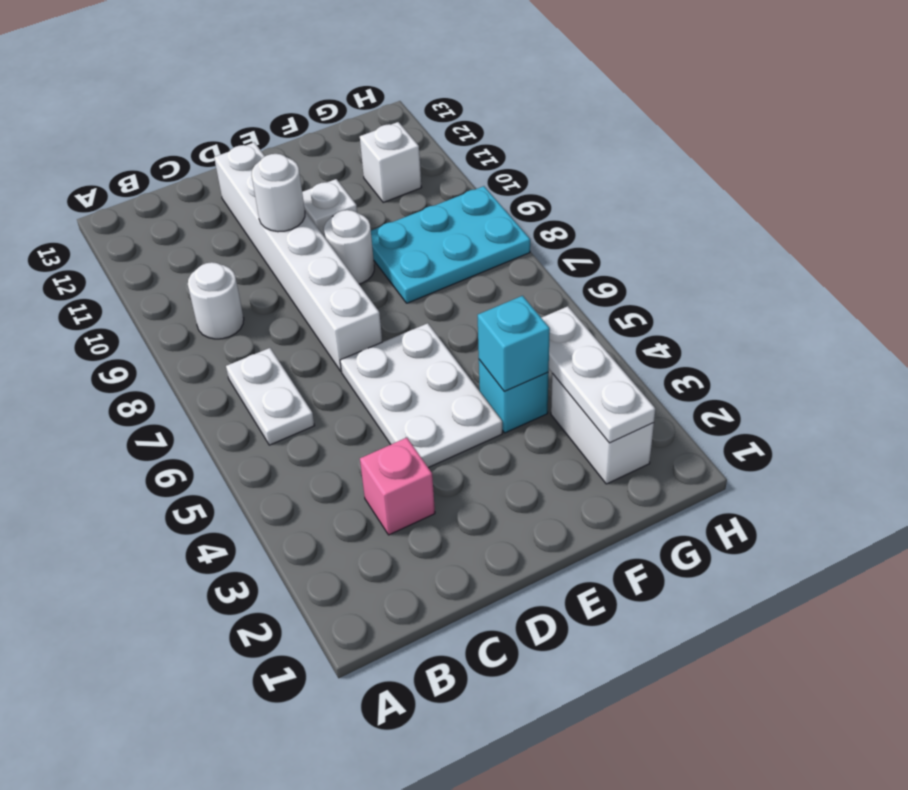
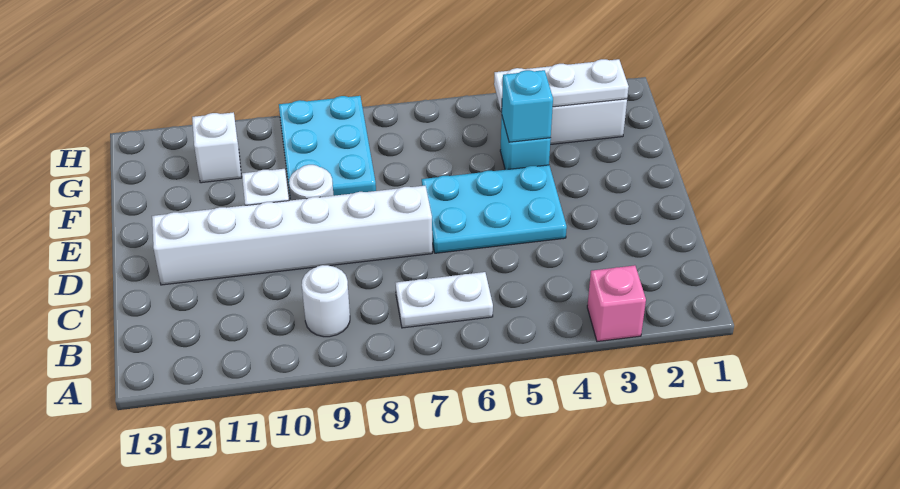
pink brick C3 level 1 -> pink brick A3 level 1
white plate D4:E6 level 1 -> cyan plate D4:E6 level 1
white round brick D10 level 2 -> none

